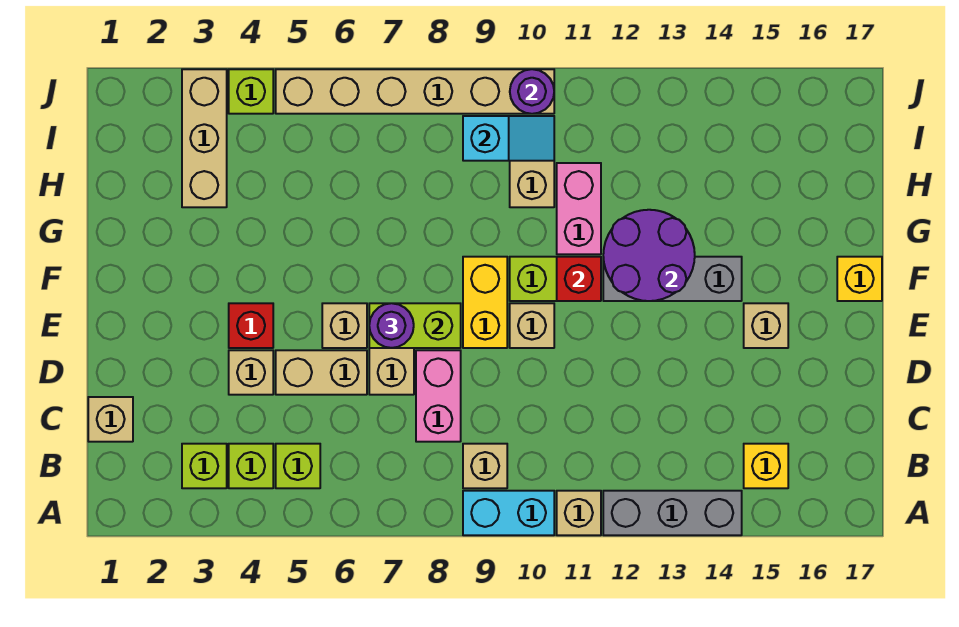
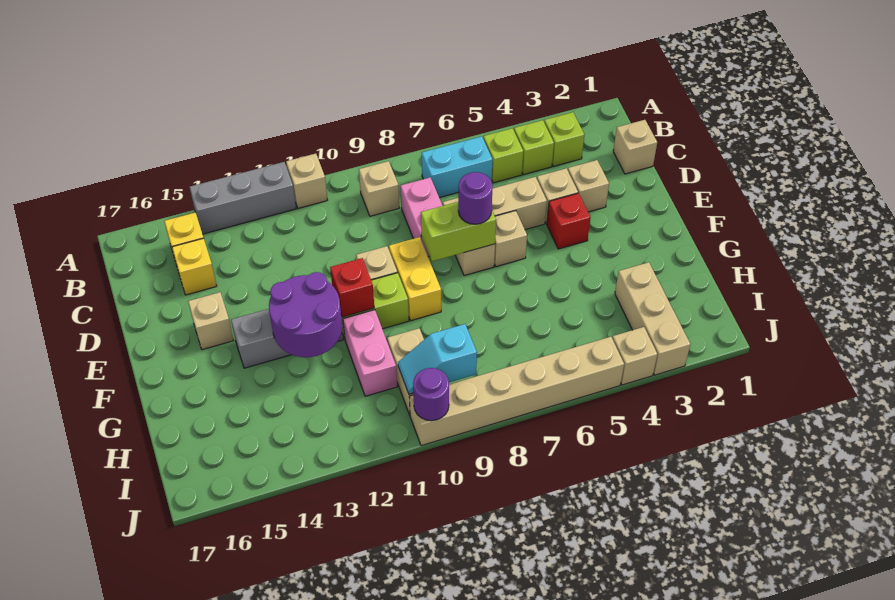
cyan brick A9:A10 level 1 -> cyan brick B6:B7 level 1
none -> tan brick D3 level 1
yellow brick F17 level 1 -> yellow brick C15 level 1
lime brick J4 level 1 -> tan brick J4 level 1

